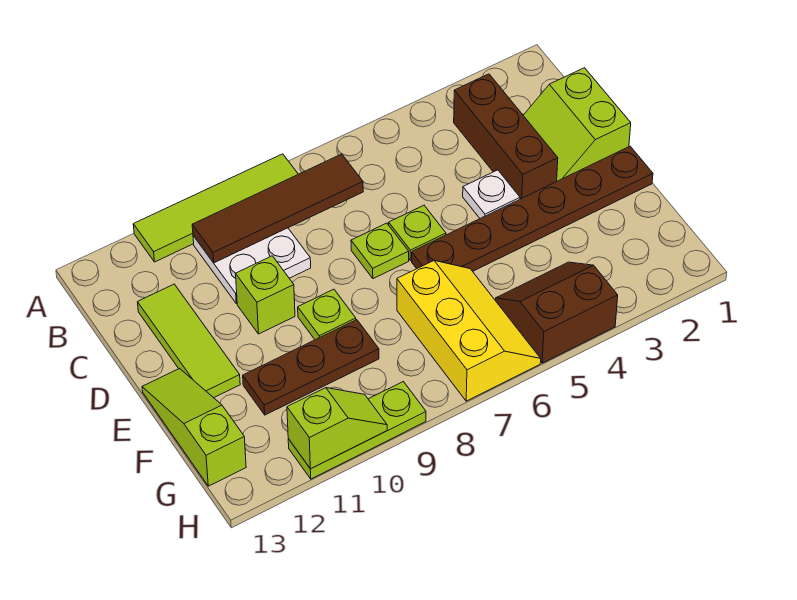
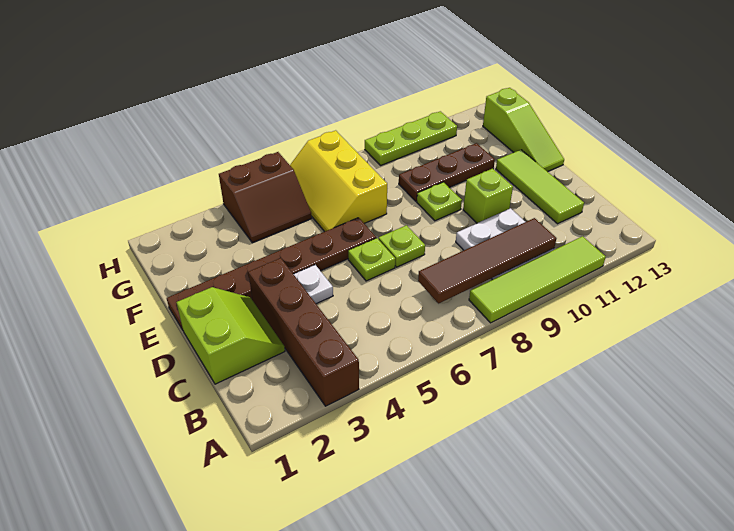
brown brick B3:D3 level 1 -> brown brick A3:D3 level 1
lime slope H10:H11 level 2 top 11 -> none

